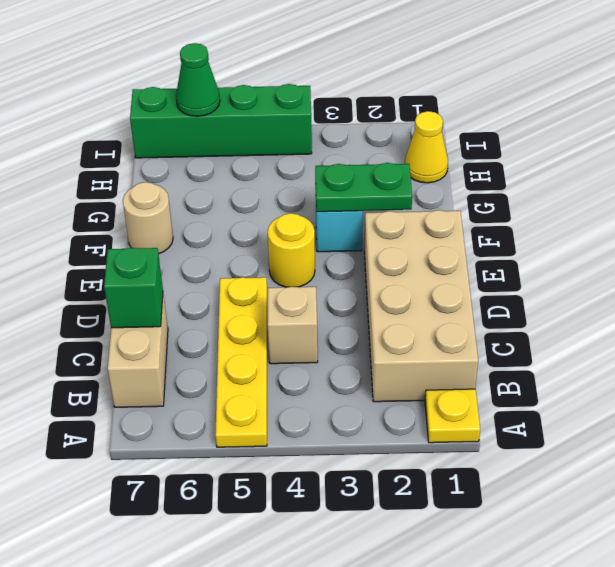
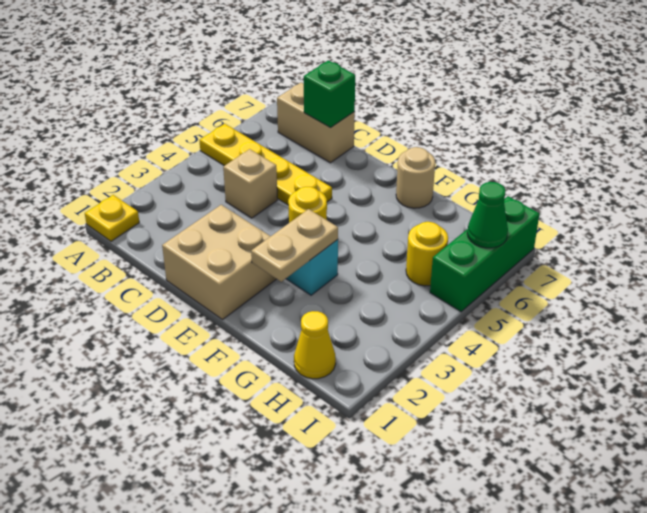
tan brick B1:E2 level 1 -> tan brick D1:E2 level 1
green plate F2:F3 level 2 -> tan plate F2:F3 level 2
none -> yellow round brick H5 level 1
green brick I4:I7 level 1 -> green brick I5:I7 level 1

